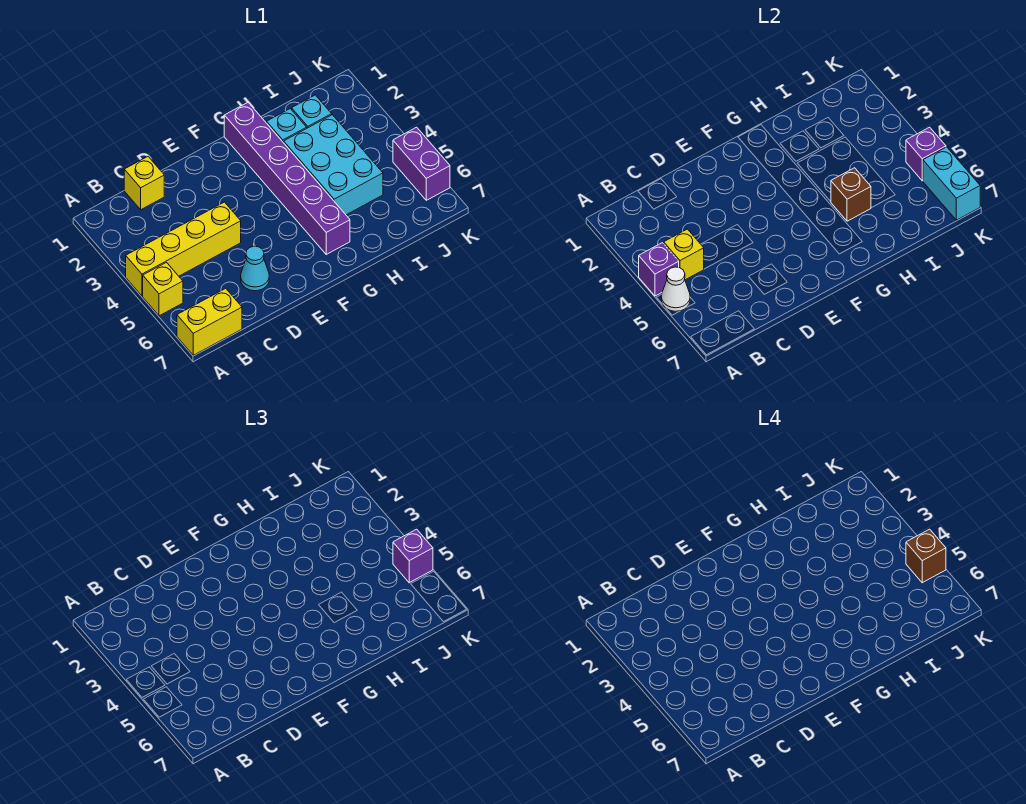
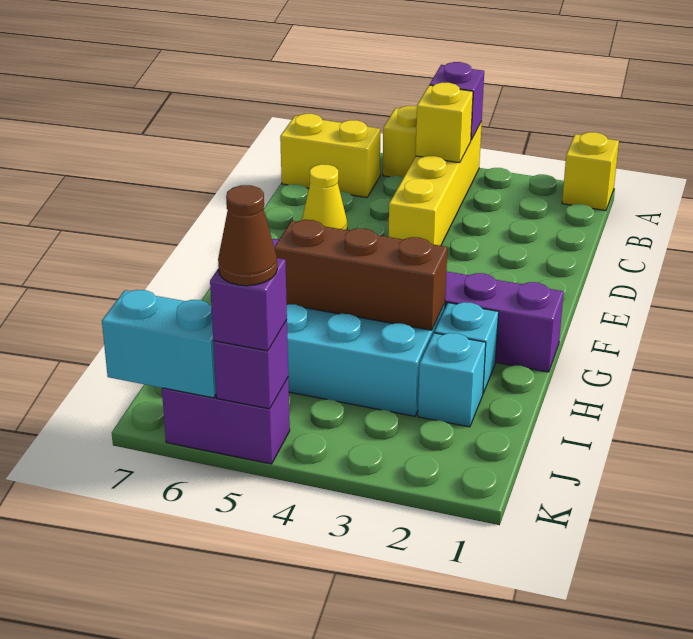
white cone A5 level 2 -> none
yellow brick A7:B7 level 1 -> yellow brick B6:B7 level 1
yellow brick C1 level 1 -> yellow brick A1 level 1
cyan cone D6 level 1 -> yellow cone D6 level 1
brown brick H5 level 2 -> brown brick H3:H5 level 2
brown brick K5 level 4 -> brown cone K5 level 4

